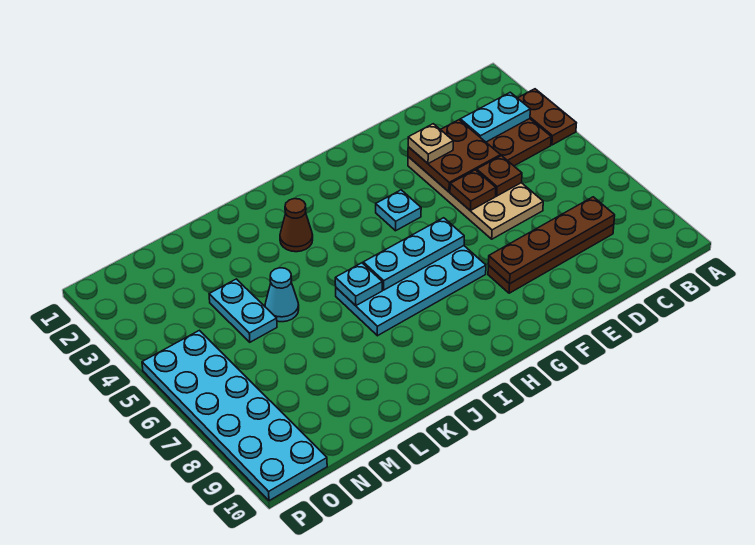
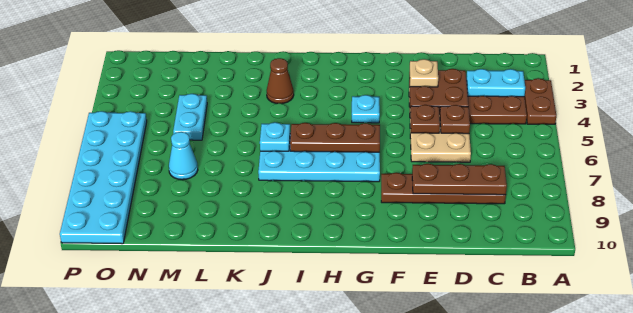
brown plate C8:F8 level 2 -> brown plate C8:E8 level 2
cyan plate G6:I6 level 2 -> brown plate G6:I6 level 2
cyan cone L5 level 1 -> cyan cone M7 level 1

